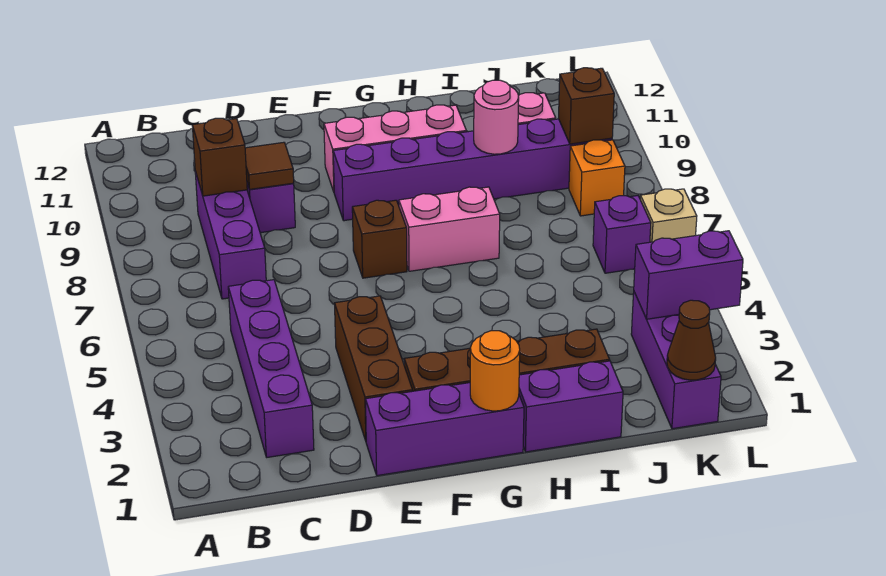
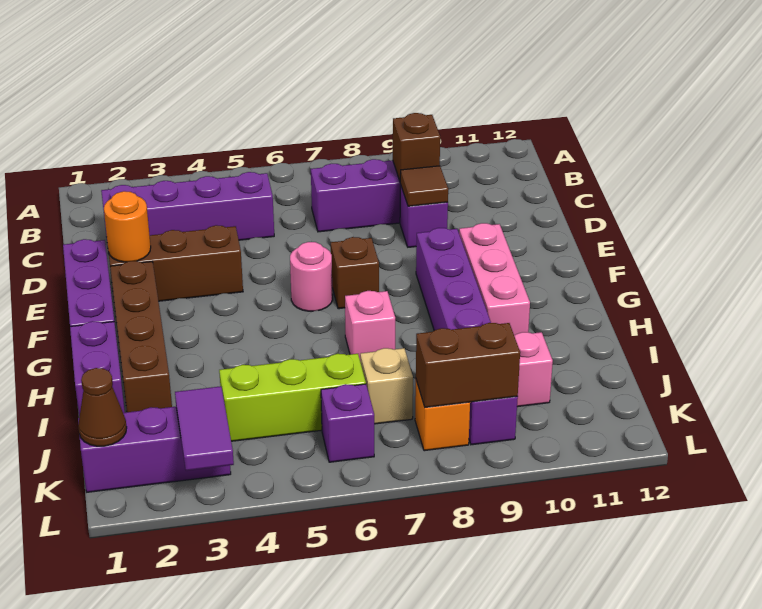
orange round brick G1 level 2 -> orange round brick E2 level 2
pink brick G7:H7 level 1 -> pink brick H7 level 1
pink round brick I9 level 2 -> pink round brick F6 level 1
none -> lime brick J4:J6 level 1
purple brick K3:L3 level 2 -> purple tile K3:L3 level 2
brown brick K9 level 2 -> brown brick K8:K9 level 2
tan brick L6 level 1 -> tan brick J7 level 1

